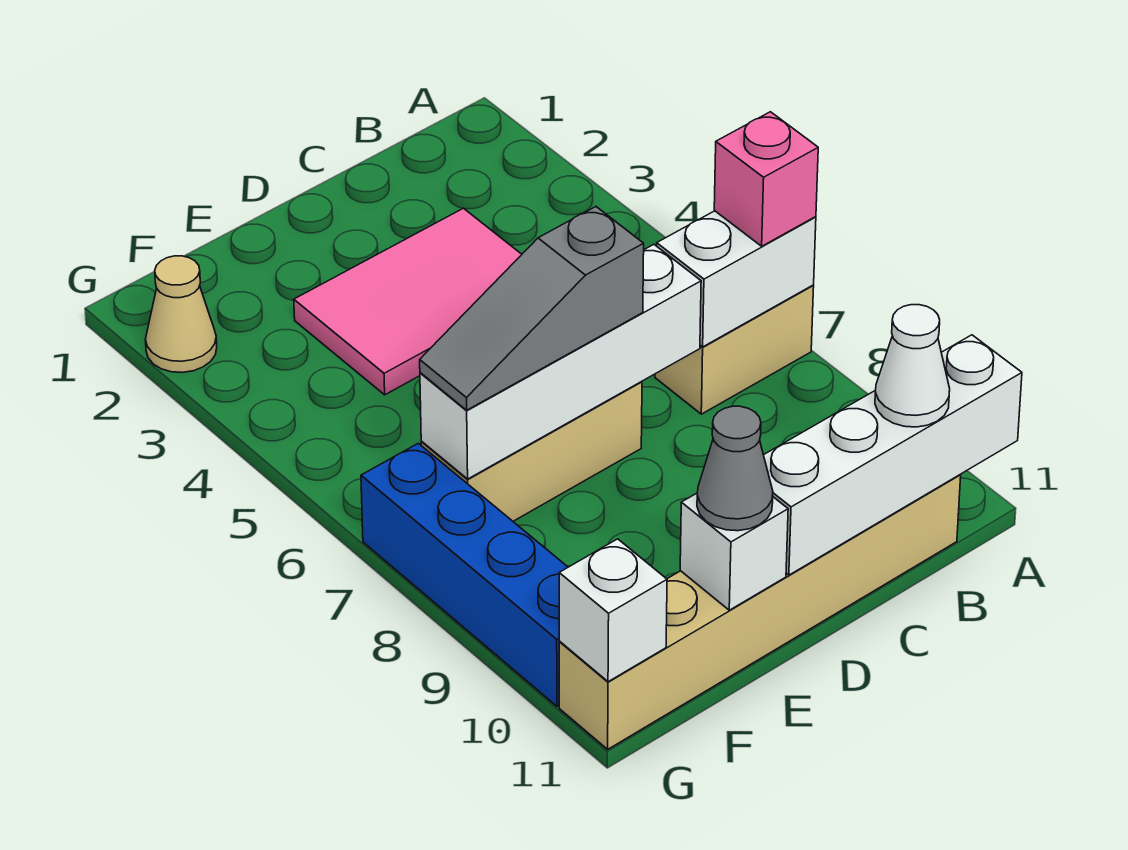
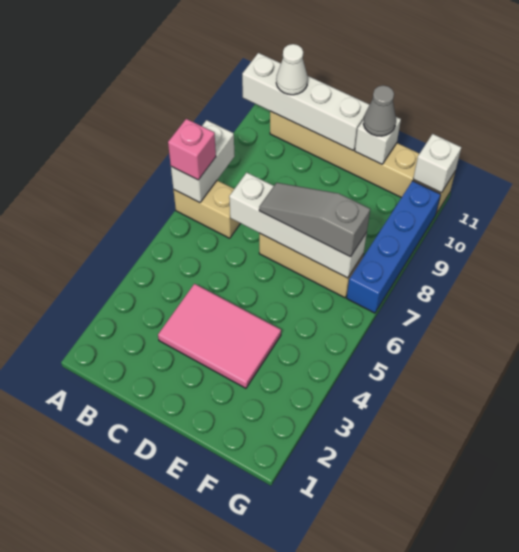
white brick A7:B7 level 2 -> white brick A7:A8 level 2
grey slope D7:F7 level 3 top D -> grey slope D7:F7 level 3 top F
tan cone G2 level 1 -> none

